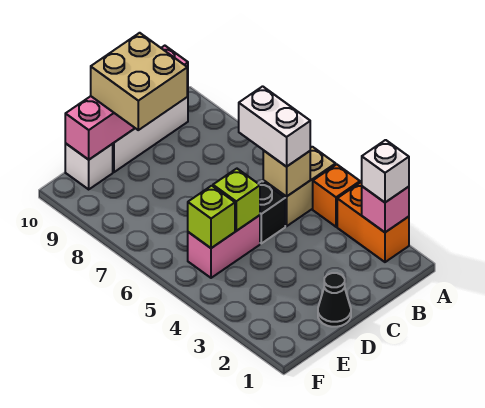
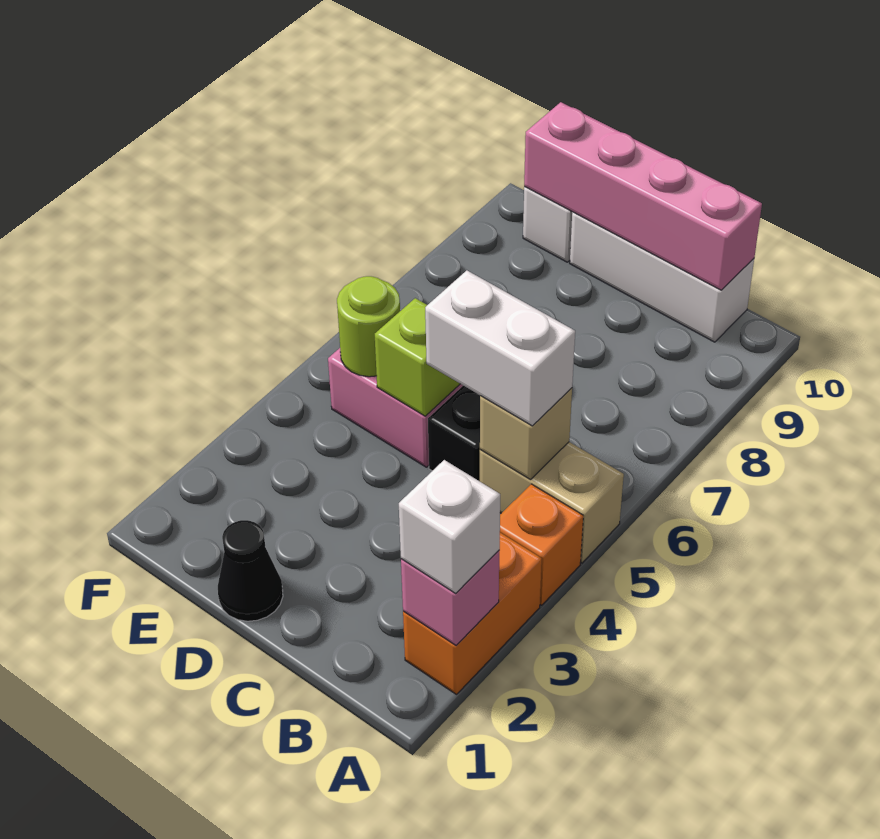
white brick B5:B6 level 3 -> white brick B5:C5 level 3
tan brick C9:D10 level 3 -> none
lime brick E5 level 2 -> lime round brick E5 level 2

